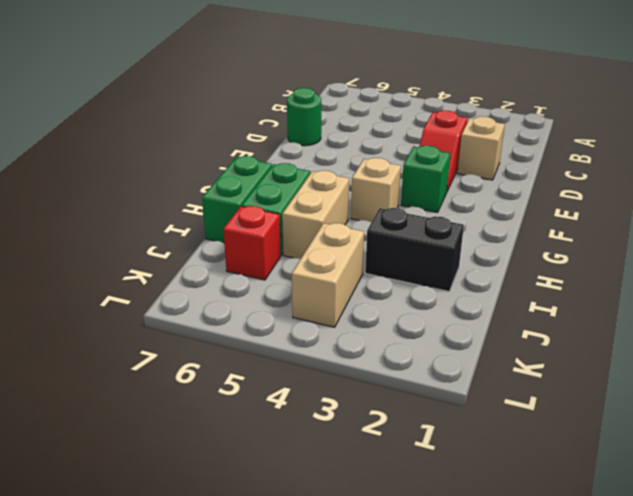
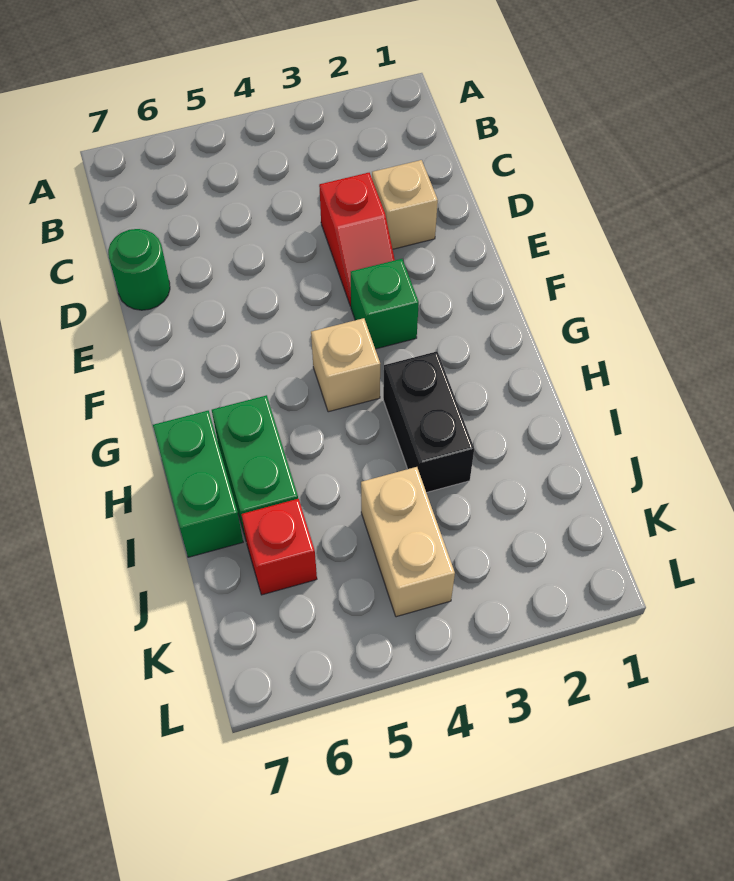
tan brick H5:I5 level 1 -> none
black brick I2:I3 level 1 -> black brick H3:I3 level 1

